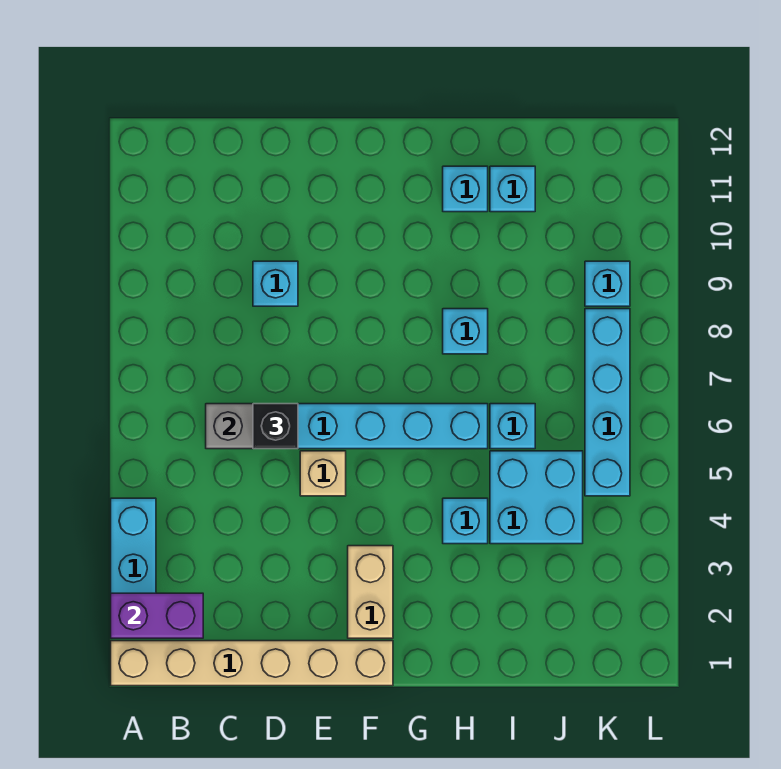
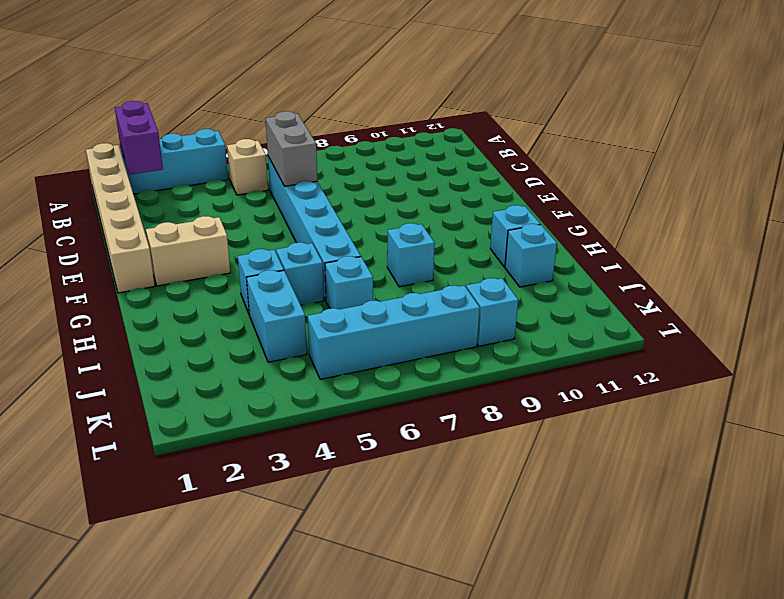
black brick D6 level 3 -> none
cyan brick D9 level 1 -> cyan brick H5 level 1
tan brick E5 level 1 -> tan brick B5 level 1
cyan brick I4:J5 level 1 -> cyan brick I4:J4 level 1

